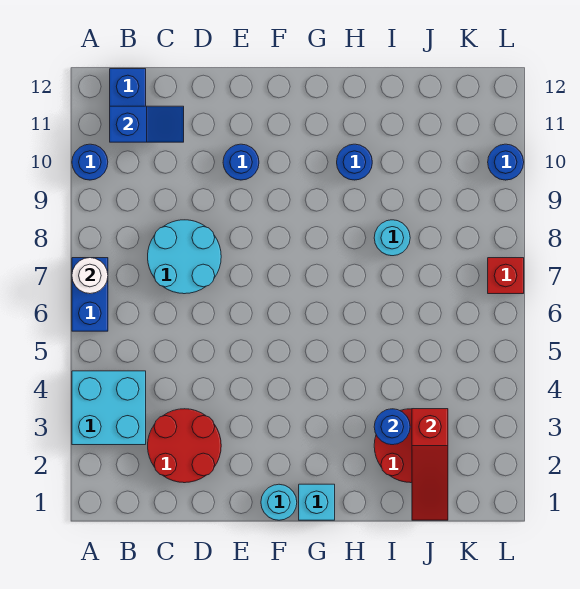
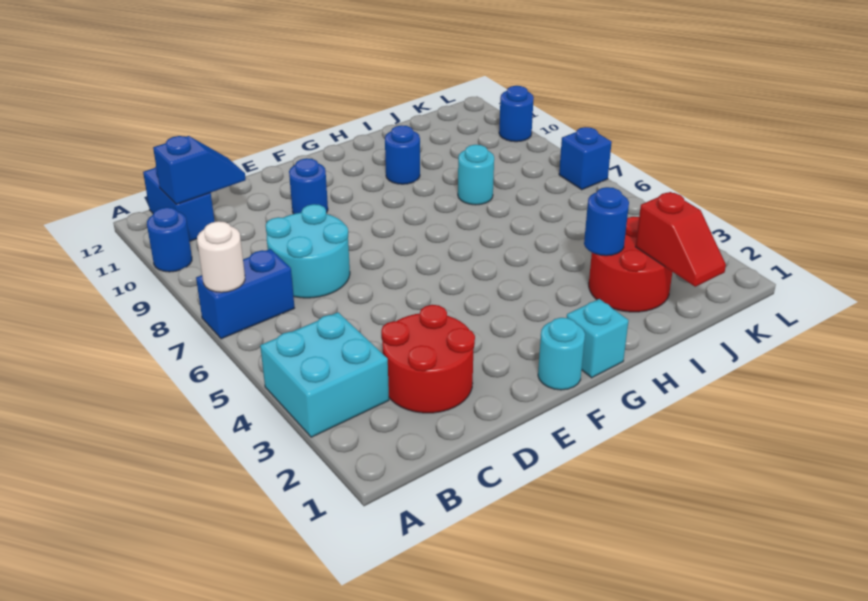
blue brick A6:A7 level 1 -> blue brick A7:B7 level 1
red slope J1:J3 level 2 top 3 -> red slope J1:J2 level 2 top 2
red brick L7 level 1 -> blue brick L7 level 1

